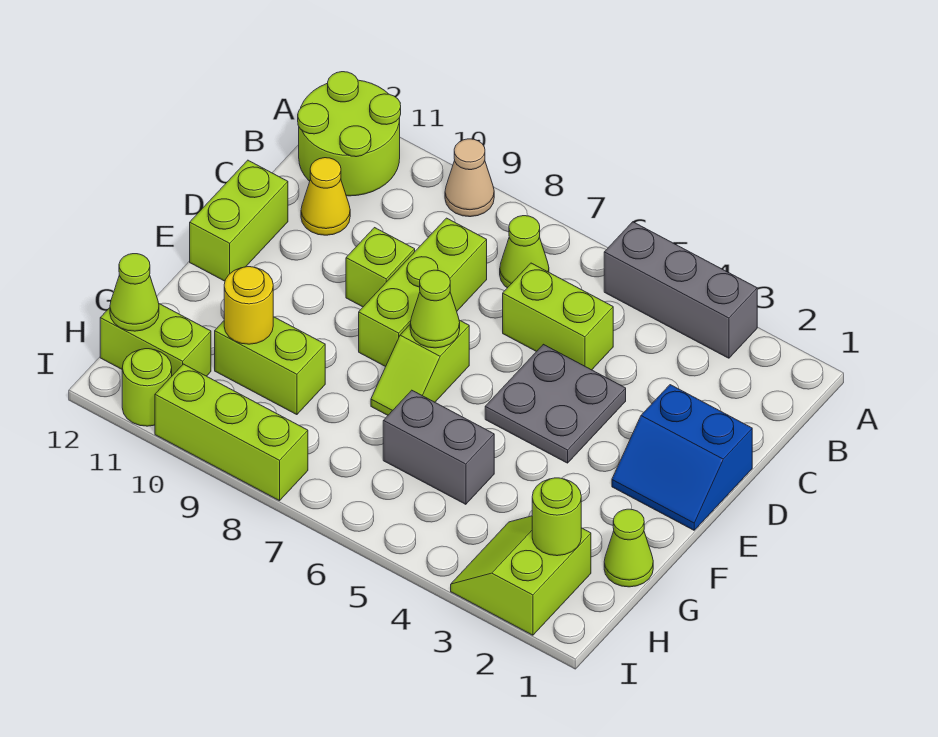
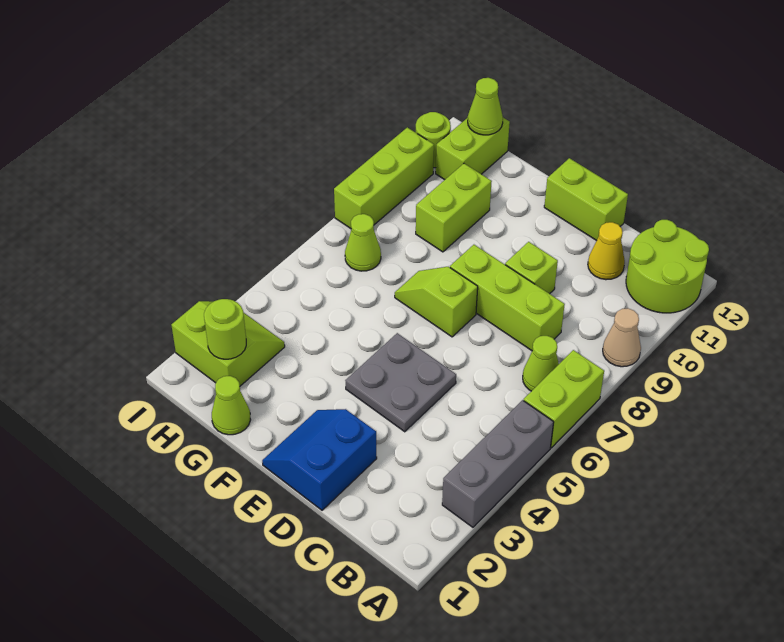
lime brick C5:C6 level 1 -> lime brick A6:A7 level 1
lime cone E7 level 2 -> lime cone H7 level 1
grey brick G5:G6 level 1 -> none
yellow round brick G10 level 2 -> none

